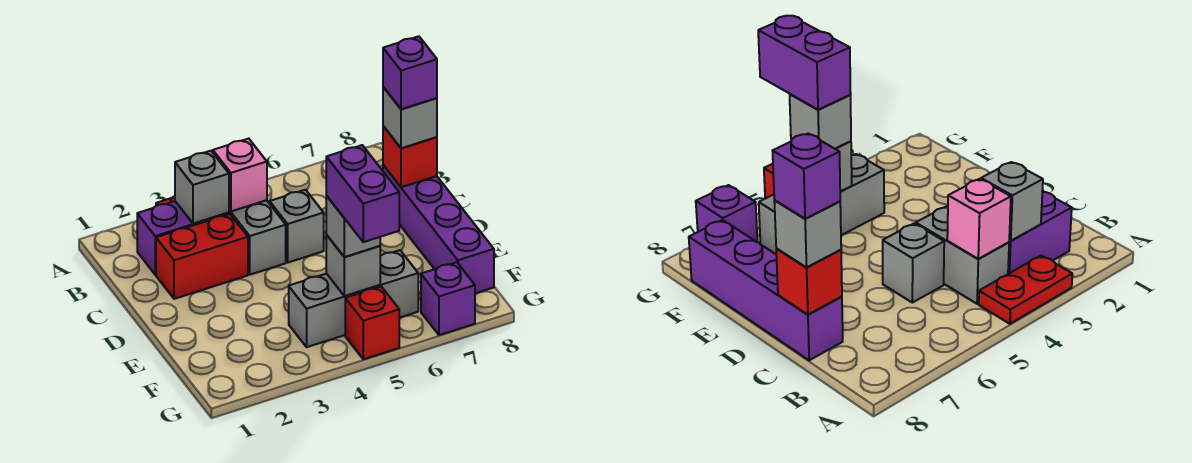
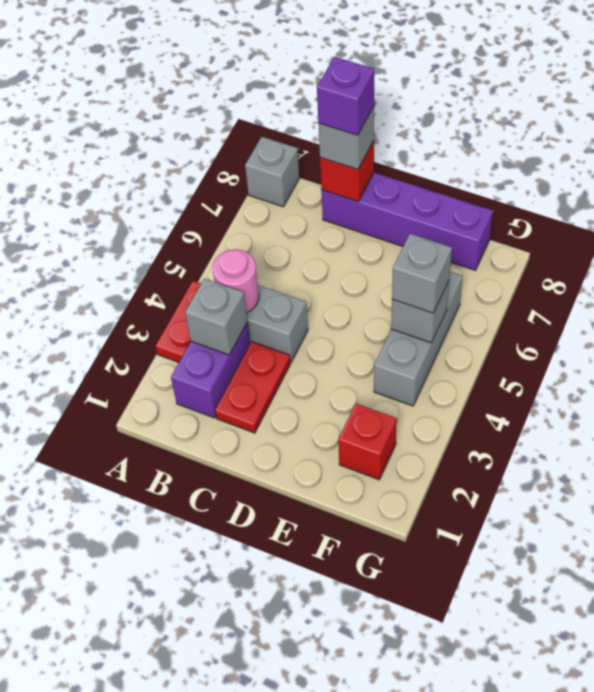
pink brick B4 level 2 -> pink round brick B4 level 2
red brick C2:C3 level 1 -> red plate C2:C3 level 1
grey brick C5 level 1 -> grey brick A8 level 1
purple brick F5:G5 level 4 -> none
red brick G5 level 1 -> red brick F2 level 1
purple brick G7 level 1 -> none

